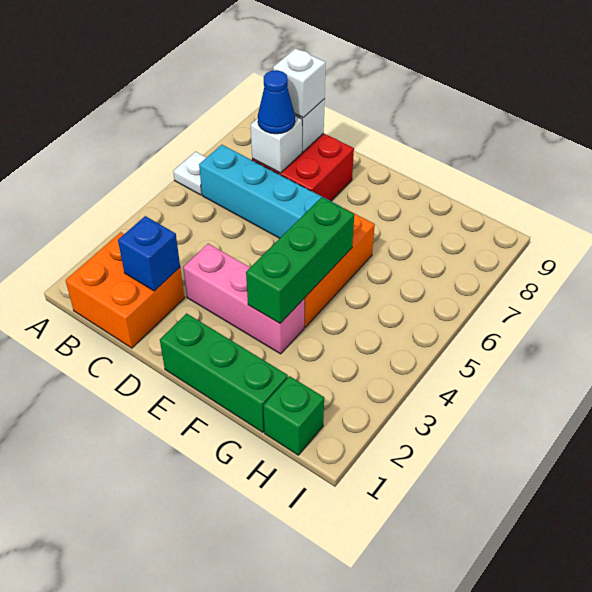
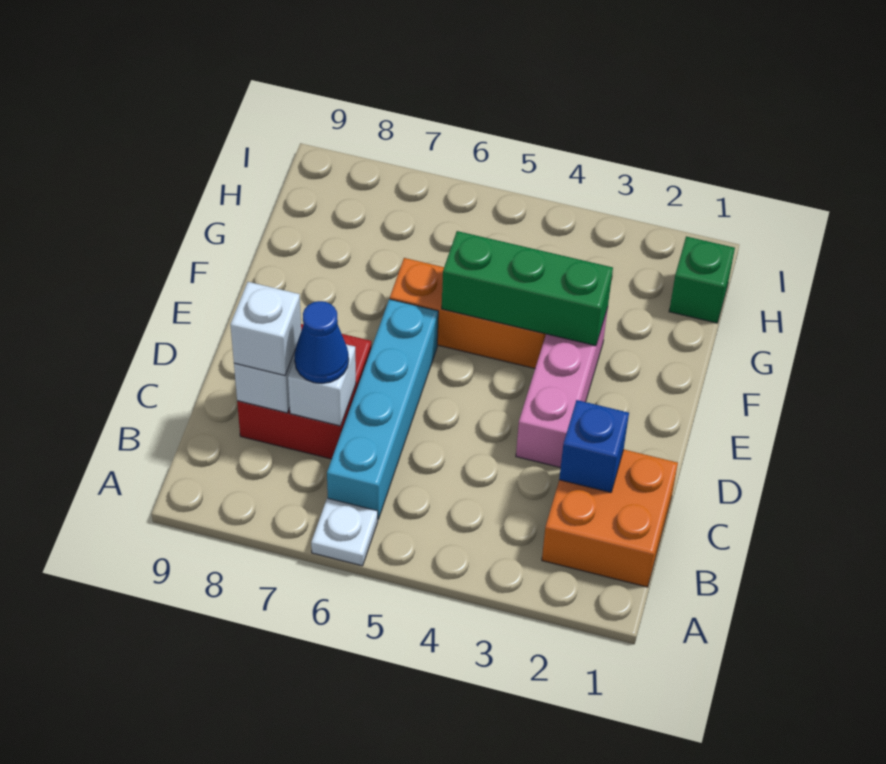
green brick E1:G1 level 1 -> none

